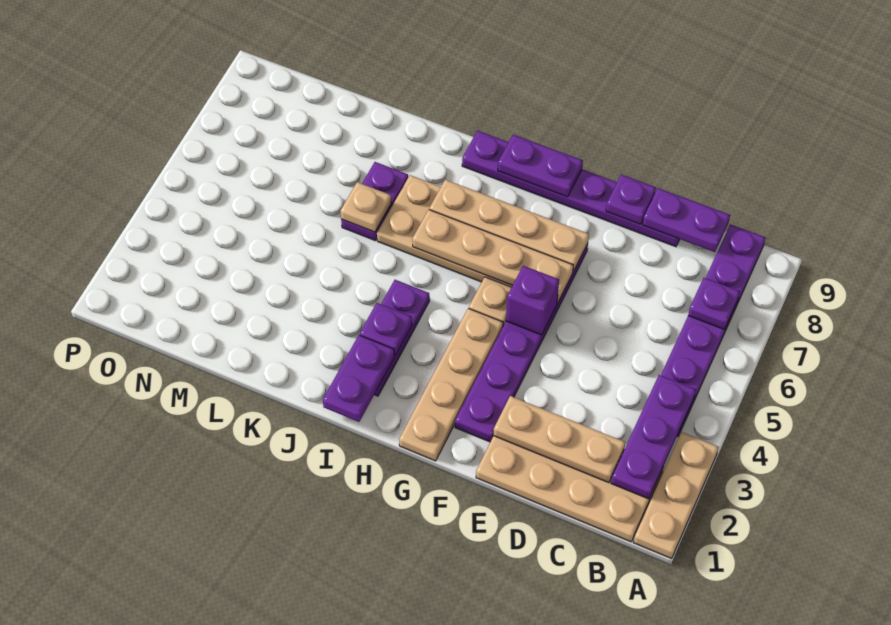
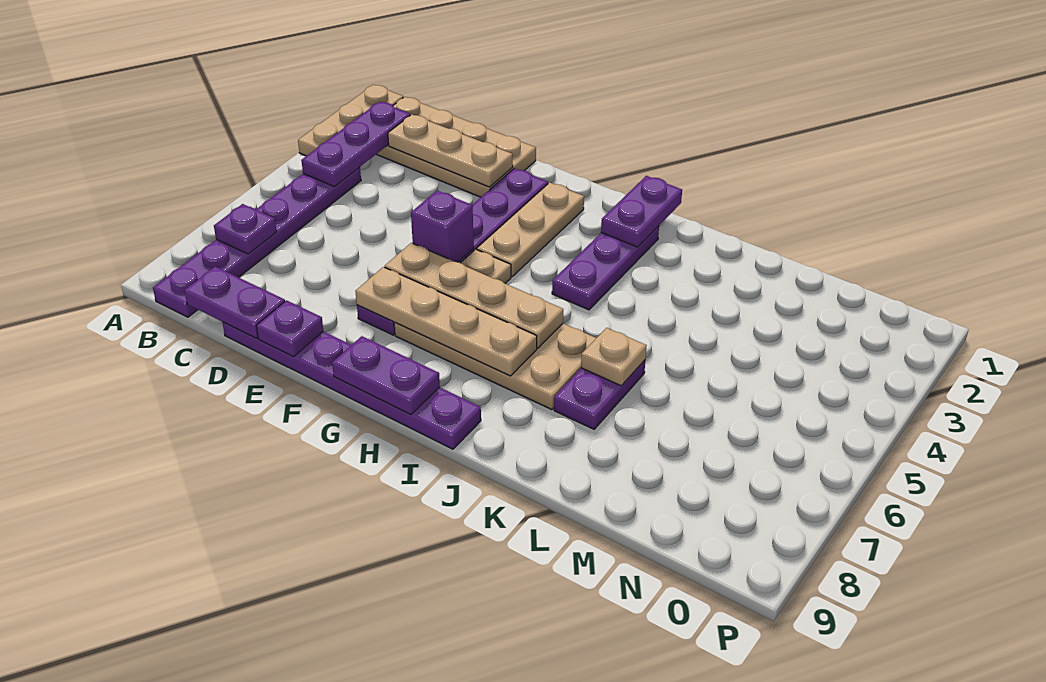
tan plate G1:G4 level 1 -> tan plate G2:G4 level 1
purple plate I3 level 2 -> none

